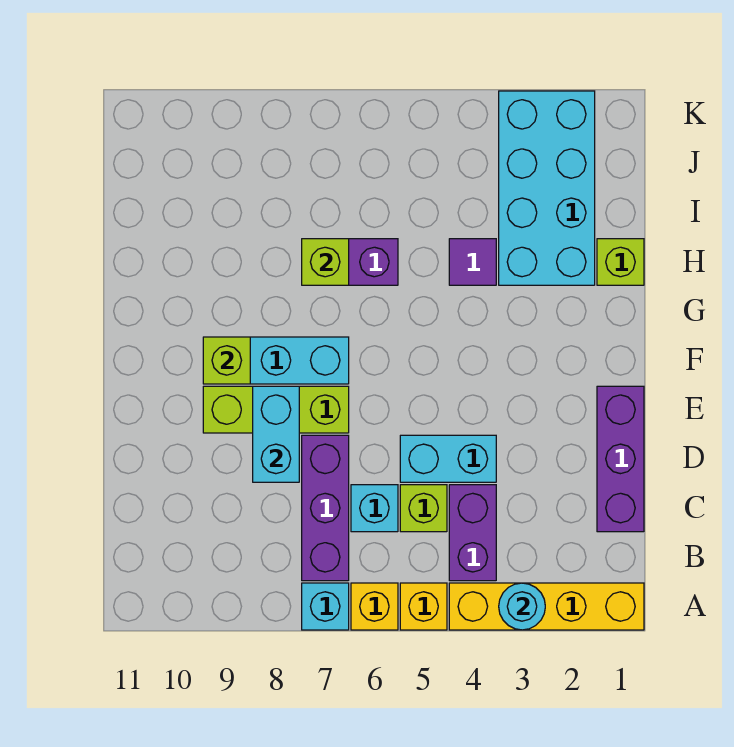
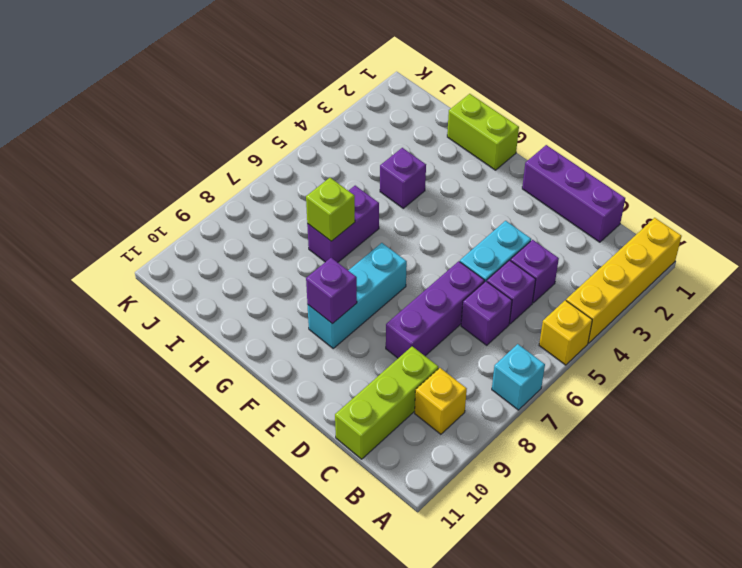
cyan round brick A3 level 2 -> none
yellow brick A6 level 1 -> yellow brick B9 level 1
purple brick B4:C4 level 1 -> purple brick C4 level 1
purple brick B7:D7 level 1 -> purple brick D6:D8 level 1
lime brick C5 level 1 -> purple brick C5 level 1
cyan brick C6 level 1 -> purple brick C6 level 1
cyan brick D8:E8 level 2 -> none
lime brick E7:E9 level 1 -> lime brick C9:C11 level 1
lime brick F9 level 2 -> purple brick F9 level 2
lime brick H1 level 1 -> lime brick G1:H1 level 1
cyan brick H2:K3 level 1 -> none
purple tile H4 level 1 -> purple brick H4 level 1

